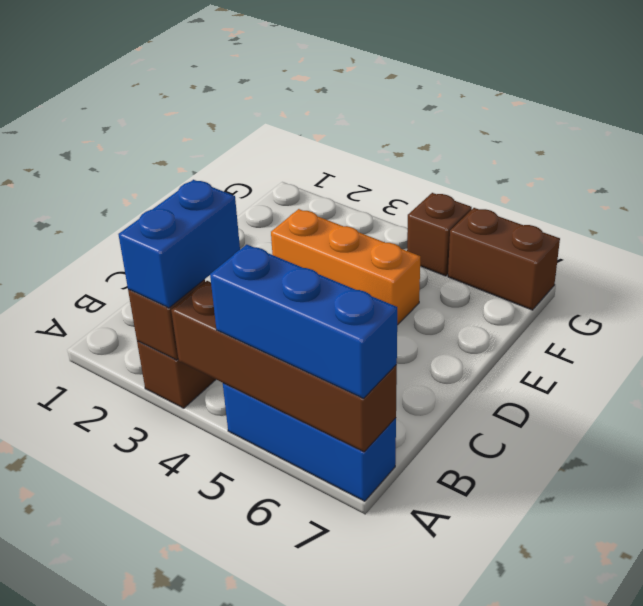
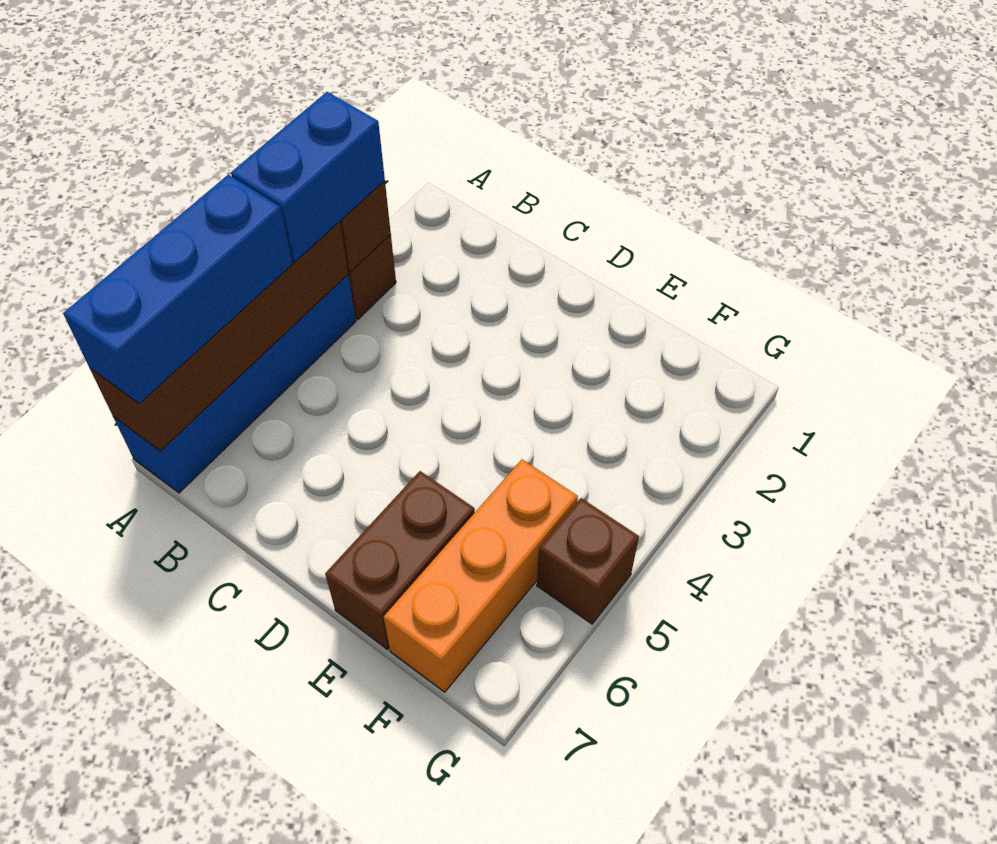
blue brick A3:B3 level 3 -> blue brick A3:A4 level 3
blue brick A5:A7 level 1 -> blue brick A4:A7 level 1
orange brick E3:E5 level 1 -> orange brick F5:F7 level 1
brown brick G6:G7 level 1 -> brown brick E6:E7 level 1

